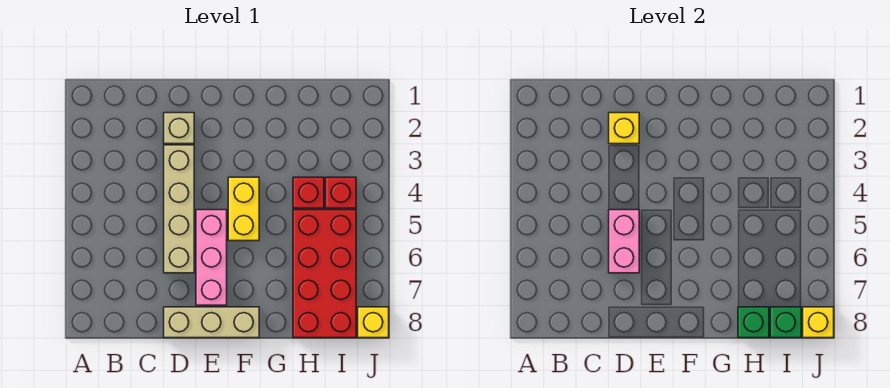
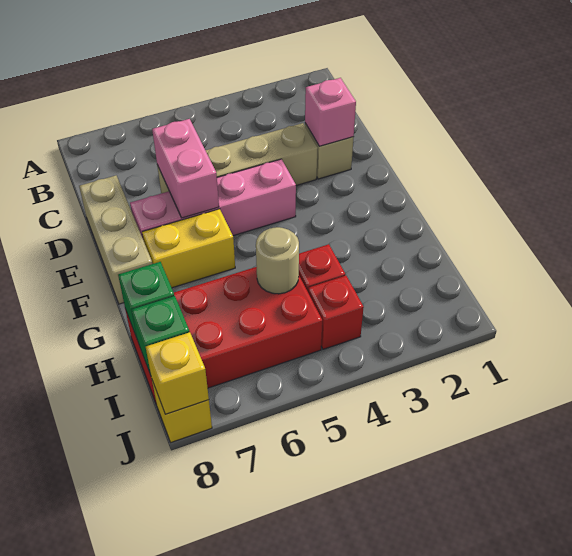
yellow brick D2 level 2 -> pink brick D2 level 2
pink brick D5:D6 level 2 -> pink brick D6:E6 level 2
pink brick E5:E7 level 1 -> pink brick E4:E7 level 1
yellow brick F4:F5 level 1 -> yellow brick F6:F7 level 1
none -> tan round brick H5 level 2

